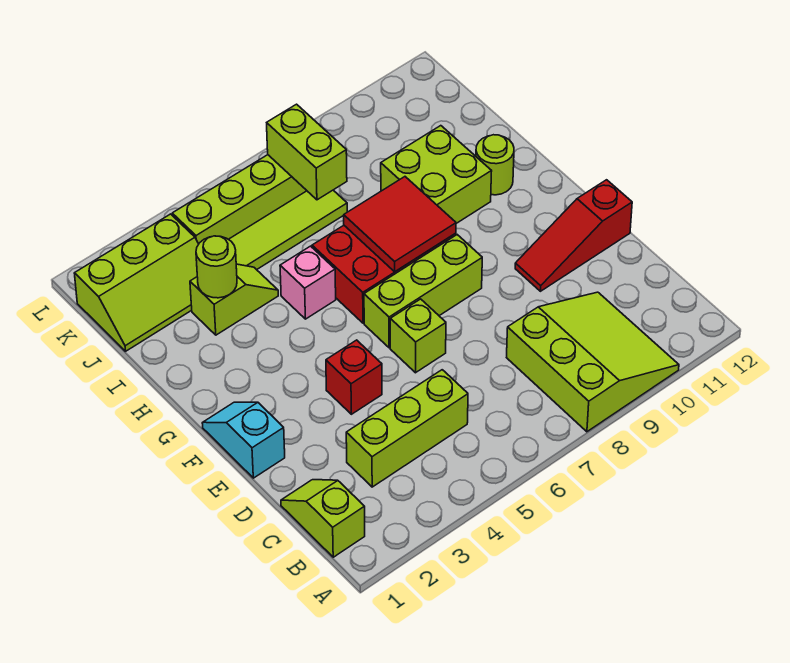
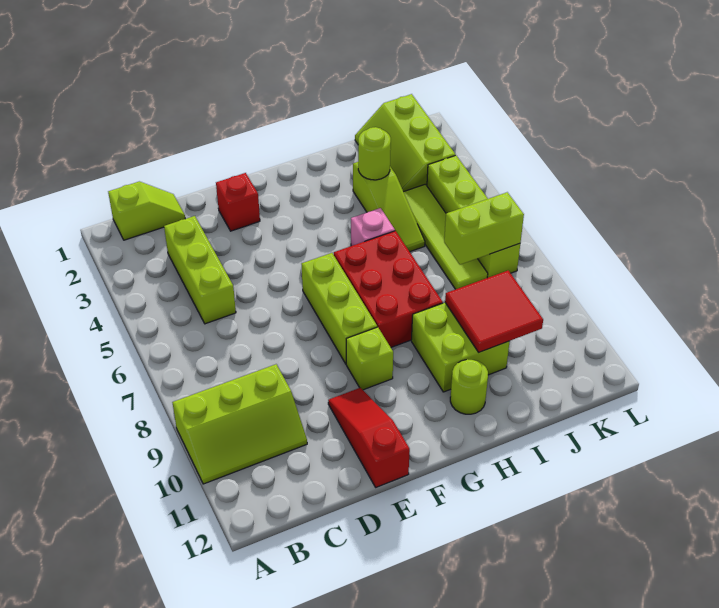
lime slope A8:C10 level 1 top 8 -> lime slope A9:C10 level 1 top 9
cyan slope E1:F1 level 1 top E -> none
red brick E4 level 1 -> red brick E2 level 1
lime brick E6 level 1 -> lime brick F9 level 1
red tile G7:H8 level 2 -> red tile I9:J10 level 2
lime slope I3:I4 level 1 top 3 -> lime slope I3:I5 level 1 top 3

